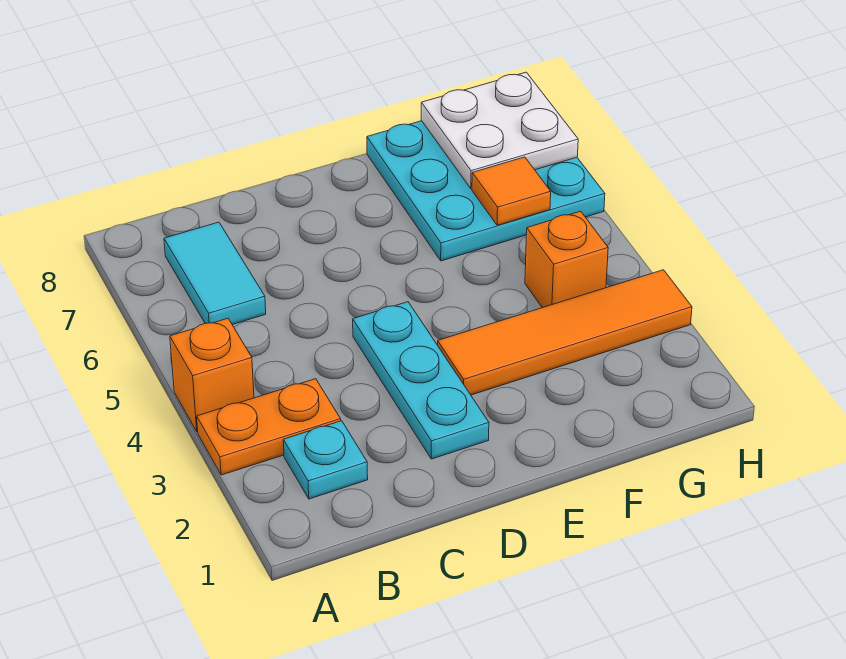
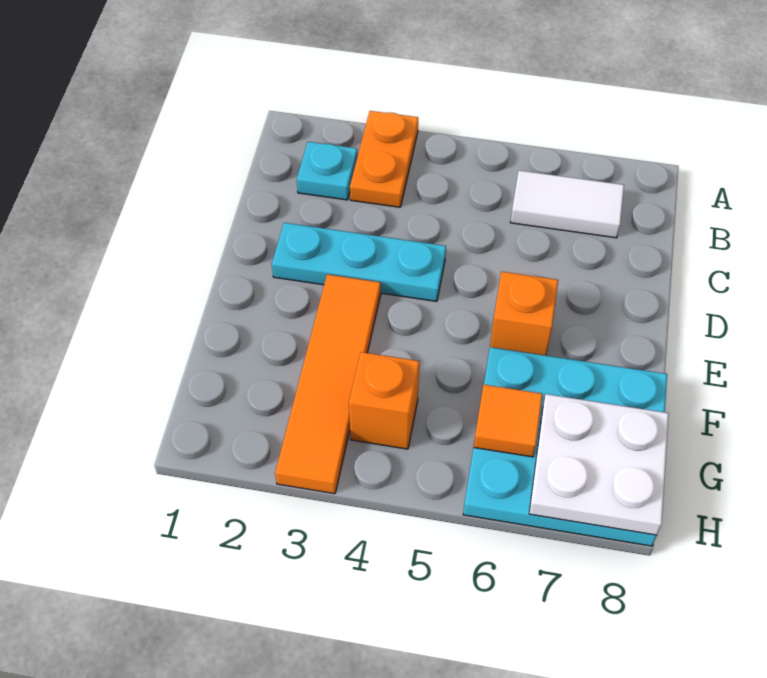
orange brick A4 level 1 -> orange brick E6 level 1
cyan tile B6:B7 level 1 -> white tile B6:B7 level 1

